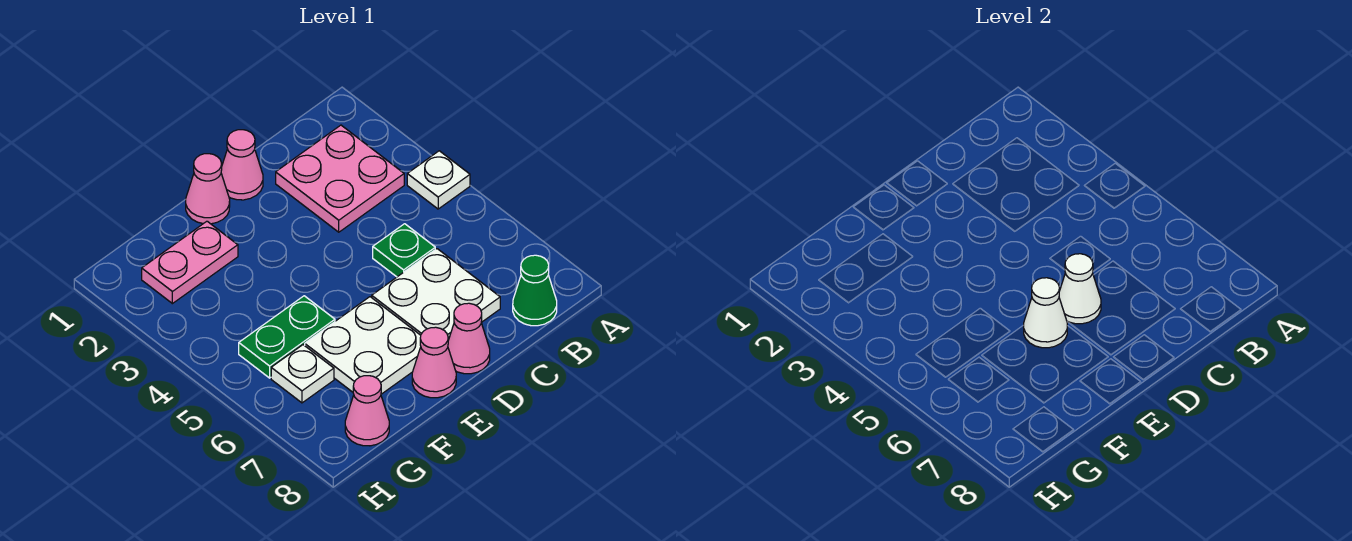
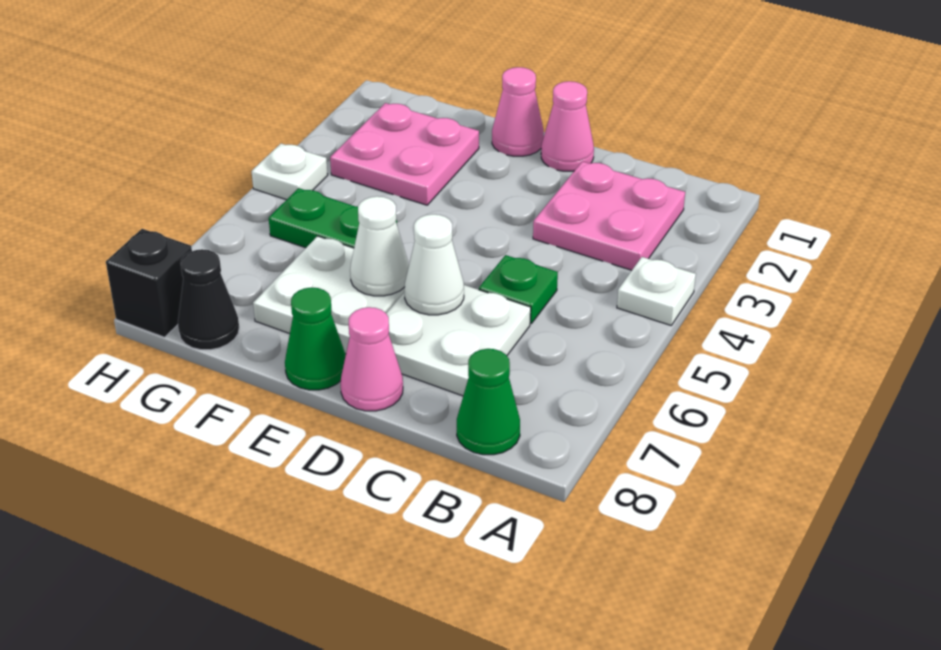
pink cone E8 level 1 -> green cone E8 level 1
pink plate F2:G2 level 1 -> pink plate F2:G3 level 1
white plate G6 level 1 -> white plate H4 level 1
pink cone G8 level 1 -> black cone G8 level 1
none -> black brick H8 level 1

